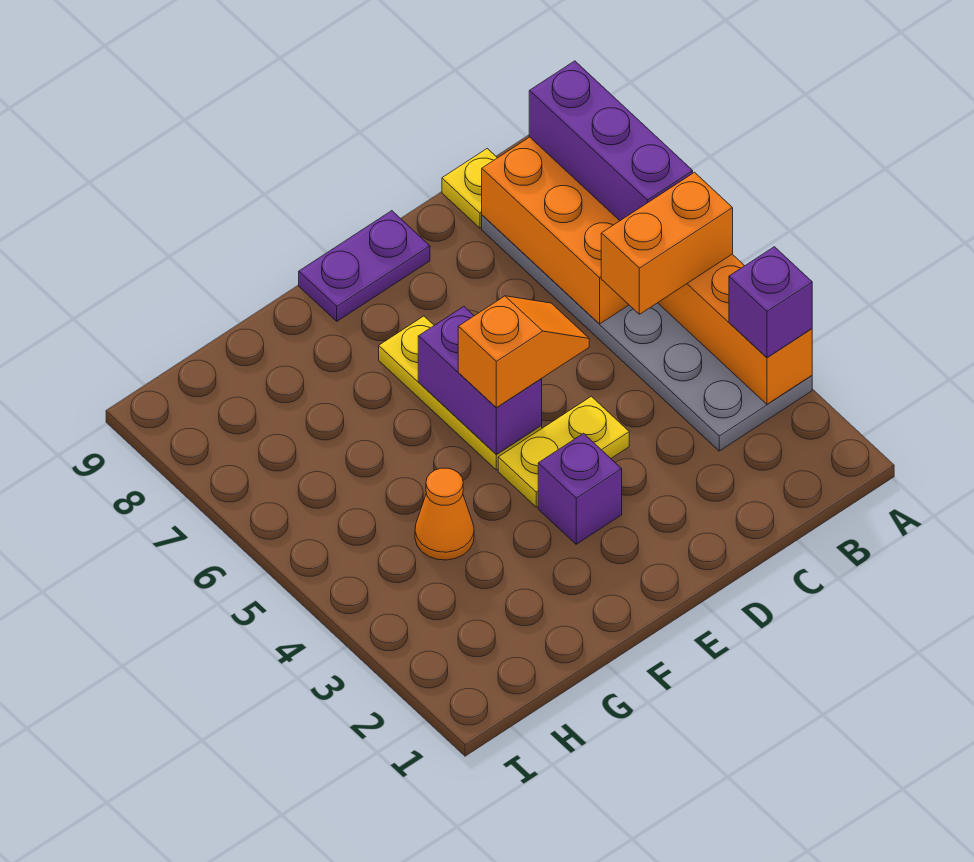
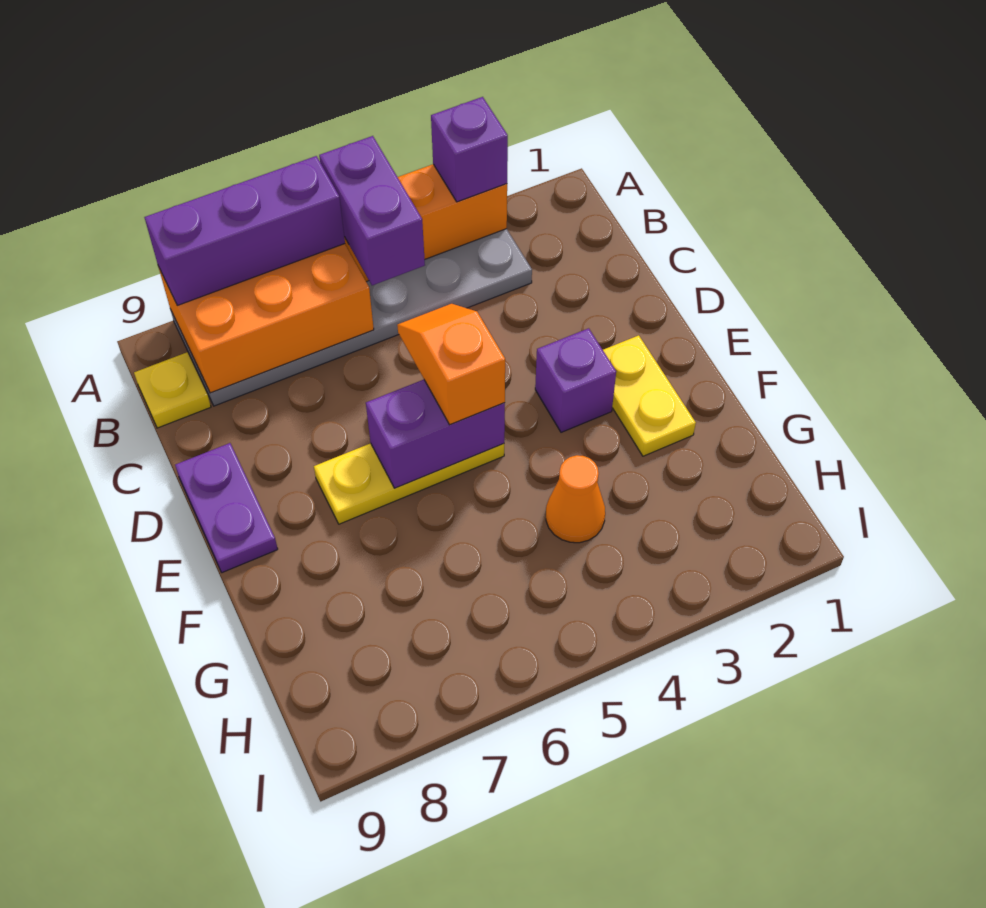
orange brick A5:B5 level 3 -> purple brick A5:B5 level 3
yellow plate D4:E4 level 1 -> yellow plate E2:F2 level 1

